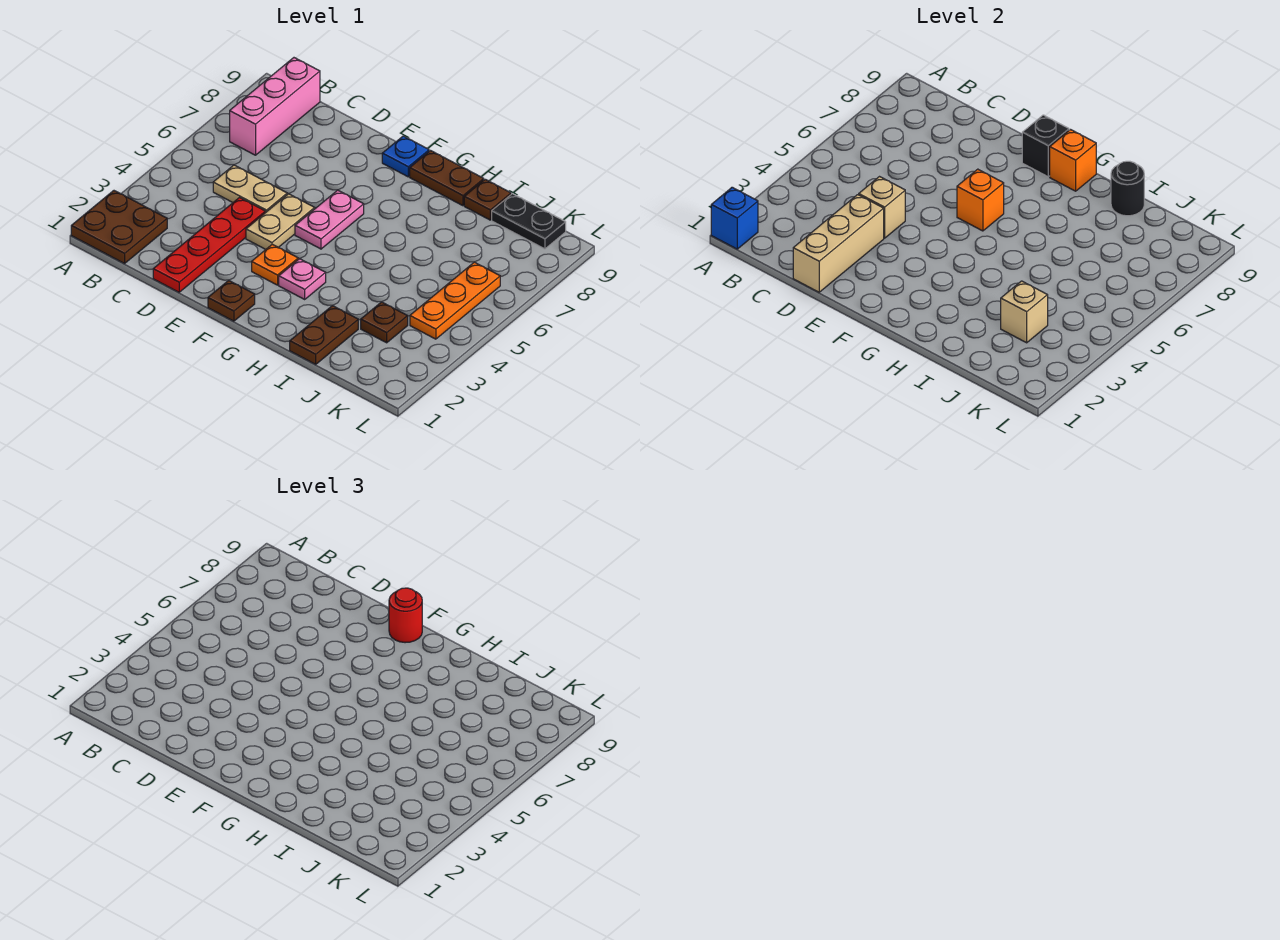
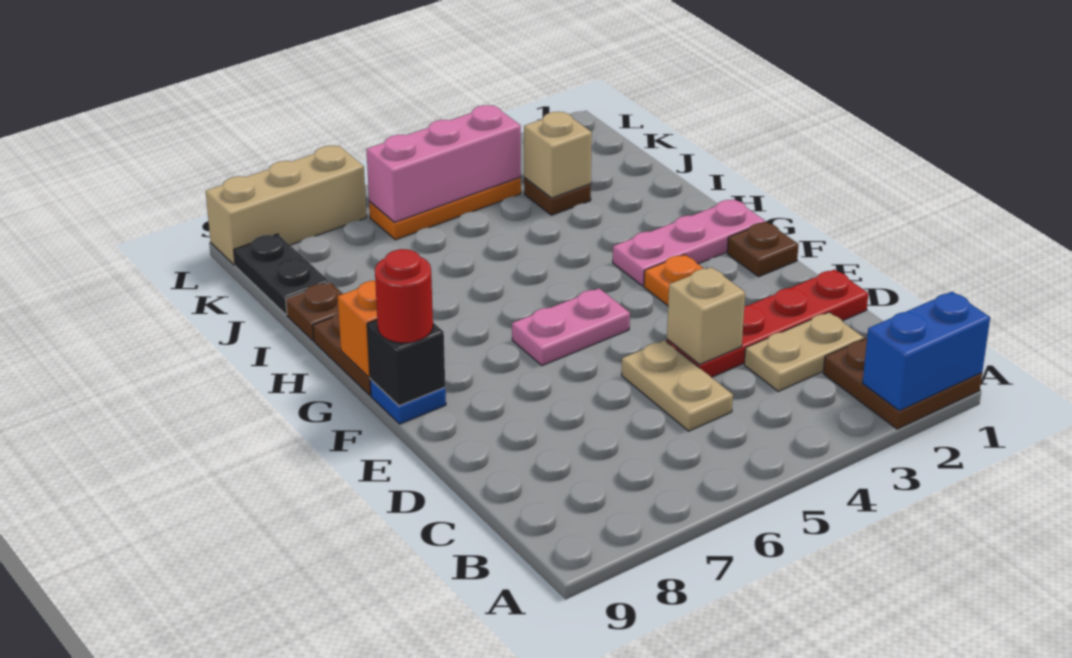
blue brick A1 level 2 -> blue brick A1:A2 level 2
pink brick B7:B9 level 1 -> pink brick K4:K6 level 2
tan brick D1:D3 level 2 -> tan brick L7:L9 level 1
tan plate E4:E5 level 1 -> tan plate C2:C3 level 1
orange brick F6 level 2 -> none
pink plate G3 level 1 -> pink plate G1:G3 level 1
brown plate I1:I2 level 1 -> none
black round brick I9 level 2 -> none

